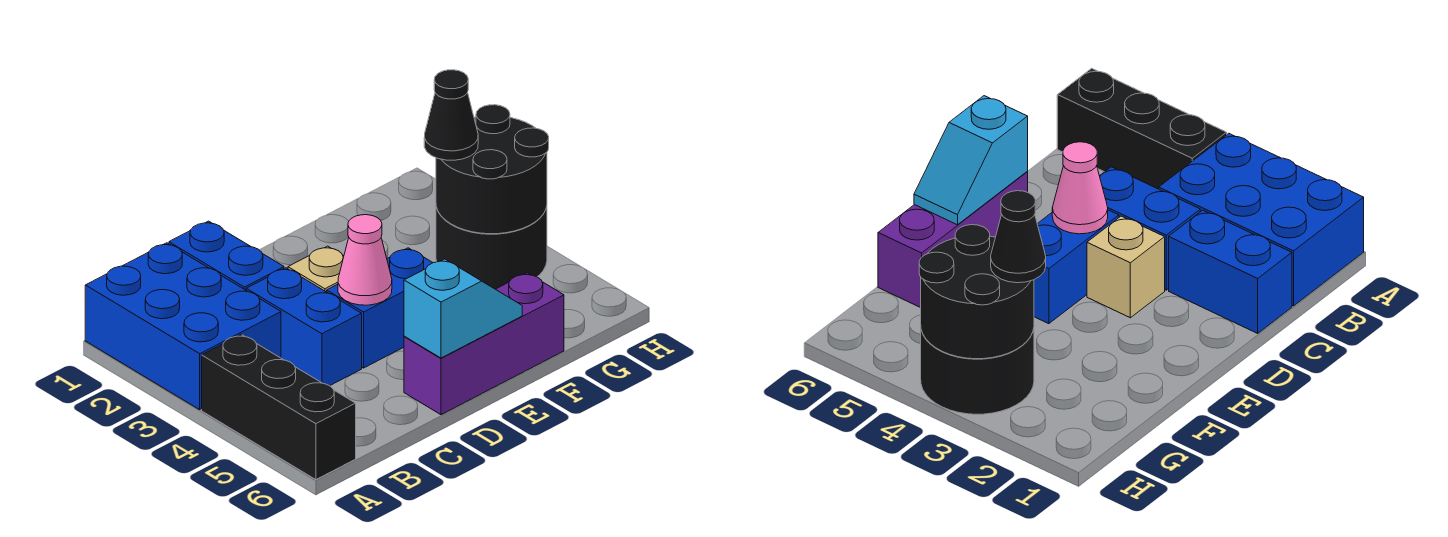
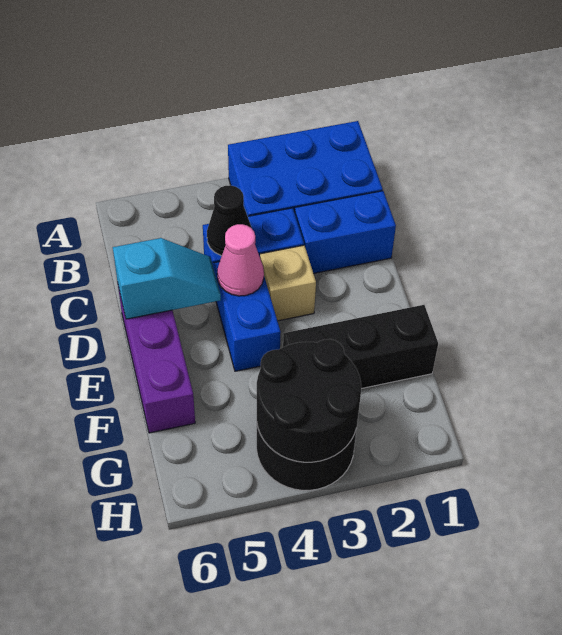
black brick A4:A6 level 1 -> black brick F1:F3 level 1
cyan slope D6:E6 level 2 top D -> cyan slope D5:D6 level 2 top 6
black cone G3 level 3 -> black cone C4 level 2

